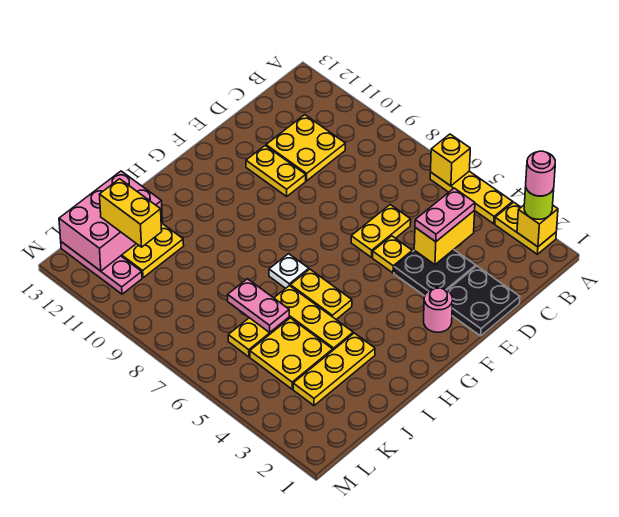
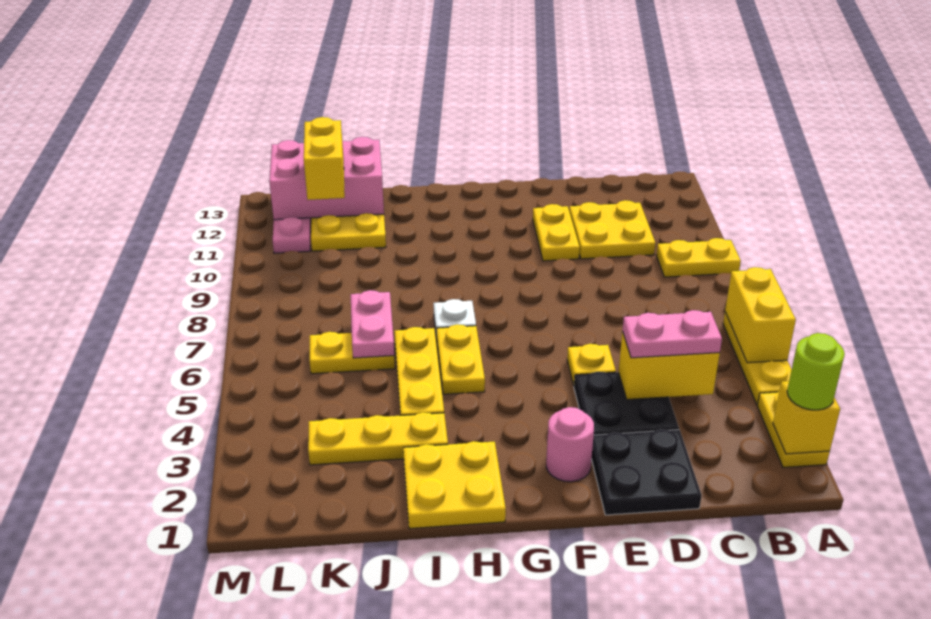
pink round brick A2 level 4 -> none
yellow brick A6 level 2 -> yellow brick A5:A6 level 2
yellow plate D6:E6 level 1 -> yellow plate A9:B9 level 1
yellow plate J4:K5 level 1 -> yellow plate H1:I2 level 1

